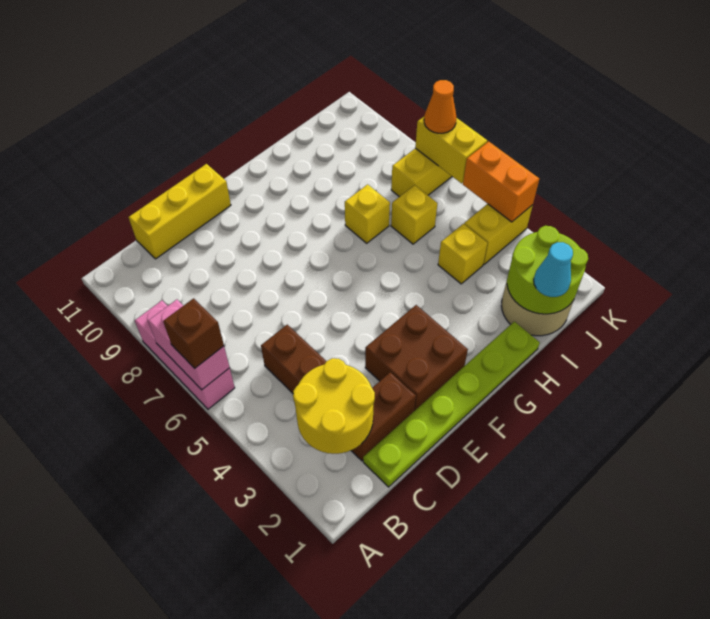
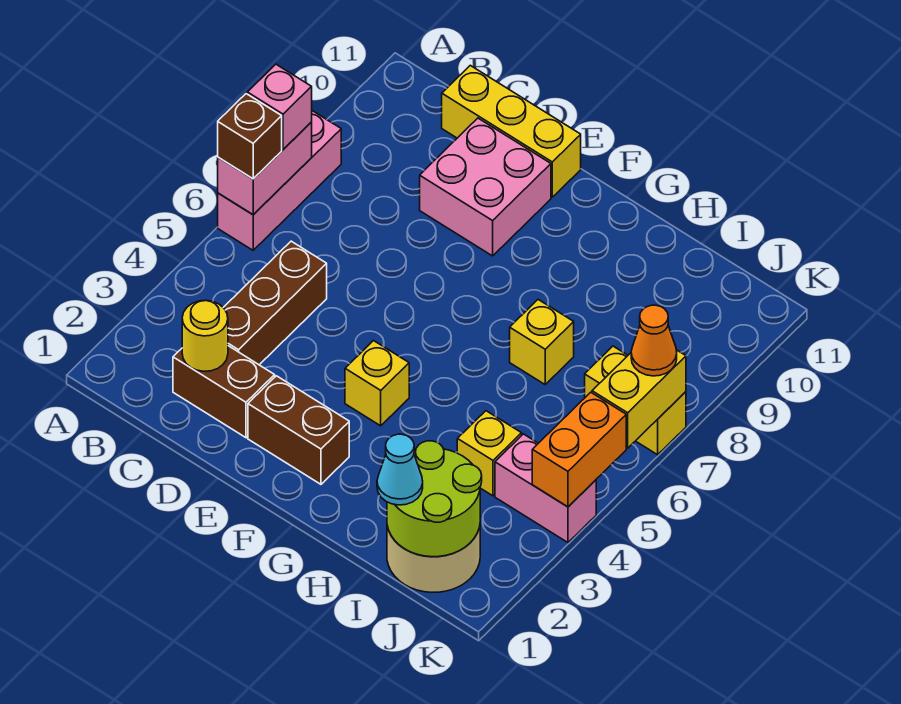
none -> pink brick A7 level 3
yellow round brick B2:C3 level 2 -> yellow round brick C2 level 2
lime plate C1:H1 level 1 -> none
none -> pink brick D9:E10 level 1
brown brick E2:F3 level 1 -> brown brick E2:F2 level 1
yellow brick I6 level 1 -> yellow brick F4 level 1
yellow brick J4:K4 level 1 -> pink brick J4:K4 level 1

